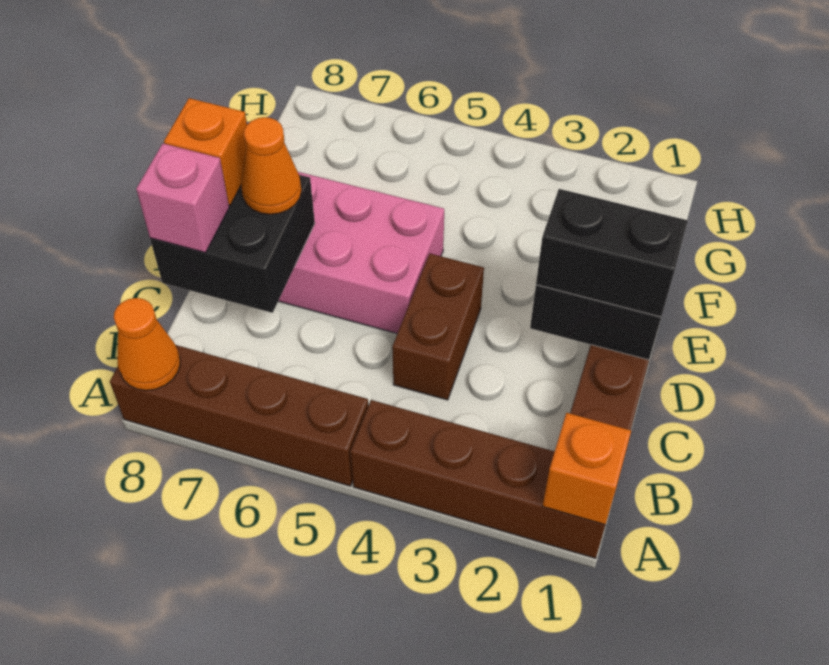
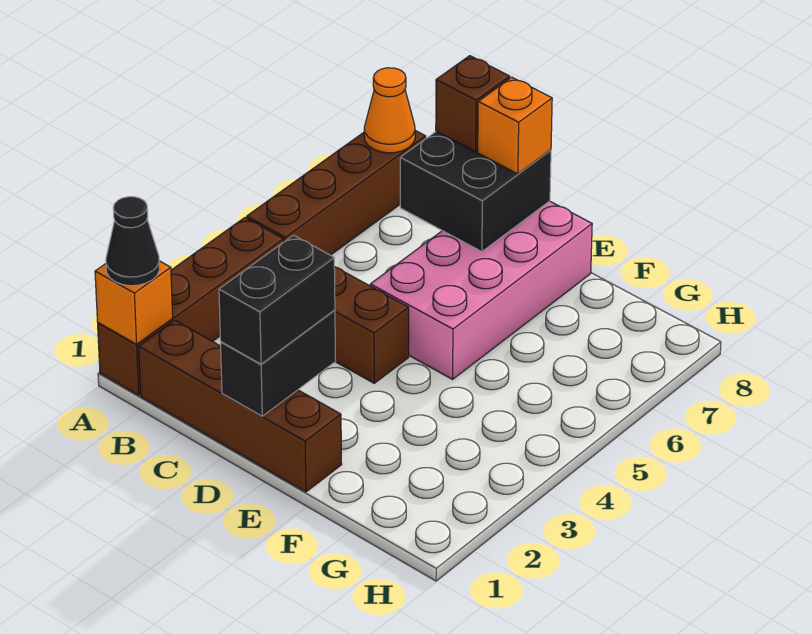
none -> black cone A1 level 3
pink brick C8 level 3 -> brown brick C8 level 3
orange cone D7 level 3 -> none

